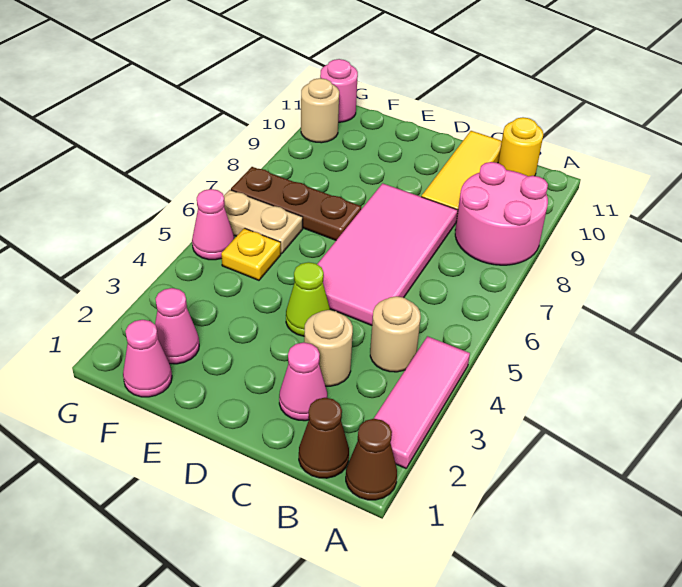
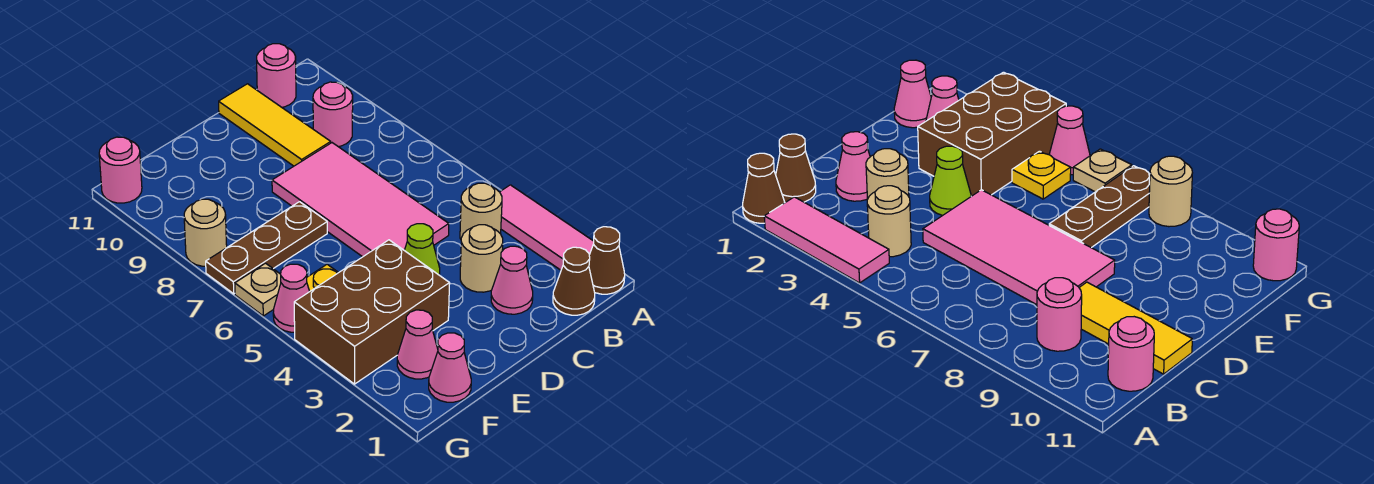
pink round brick A8:B9 level 1 -> pink round brick B9 level 1
yellow round brick B11 level 1 -> pink round brick B11 level 1
none -> brown brick E3:G4 level 1
tan plate F6:G6 level 1 -> tan plate G6 level 1
tan round brick G10 level 1 -> tan round brick G8 level 1

